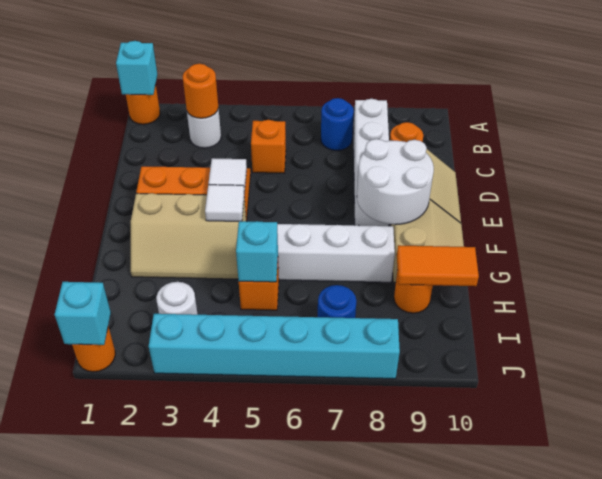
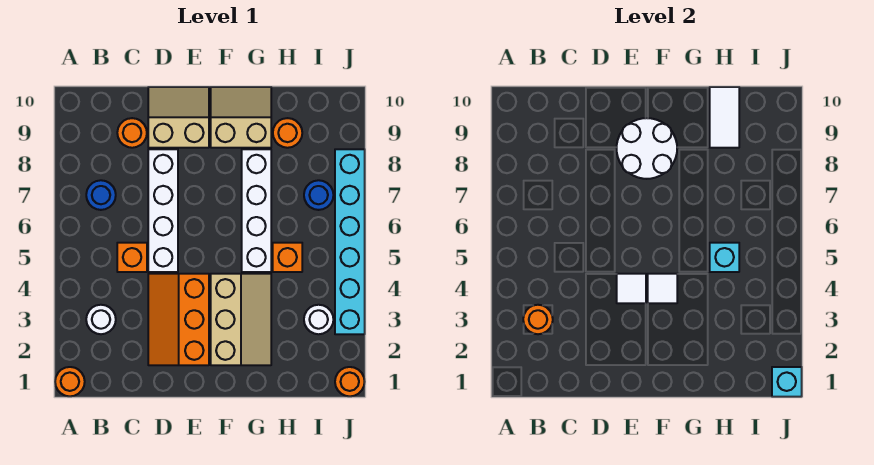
cyan brick A1 level 2 -> none
white brick B8:E8 level 1 -> white brick D5:D8 level 1
orange tile H9:H10 level 2 -> white tile H9:H10 level 2

